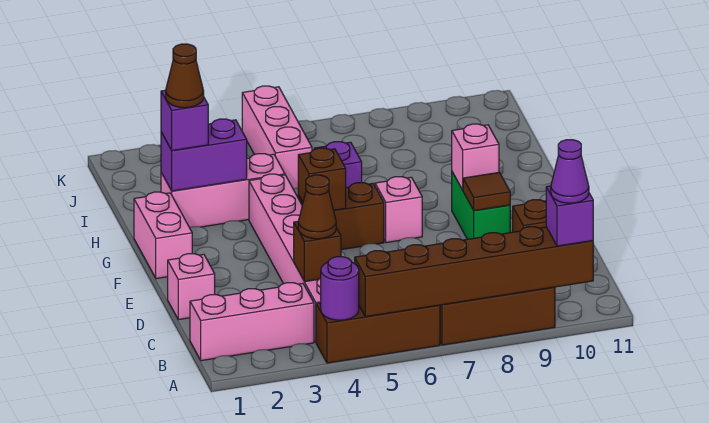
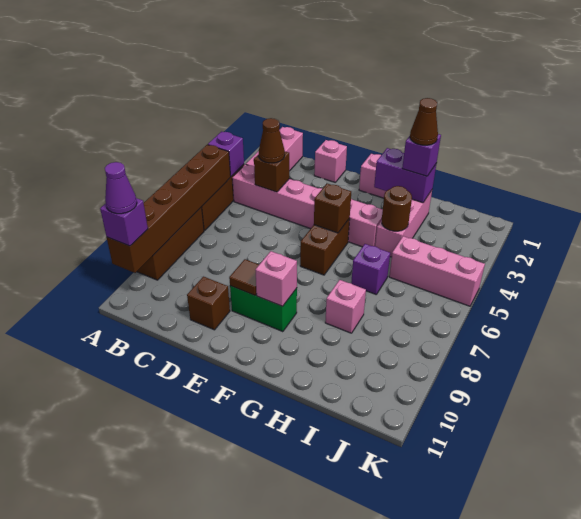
purple round brick A4 level 2 -> purple brick A4 level 2
pink brick F7 level 1 -> pink brick H8 level 1
purple brick H2:H3 level 2 -> purple brick G2:H2 level 2
none -> brown round brick H4 level 2

